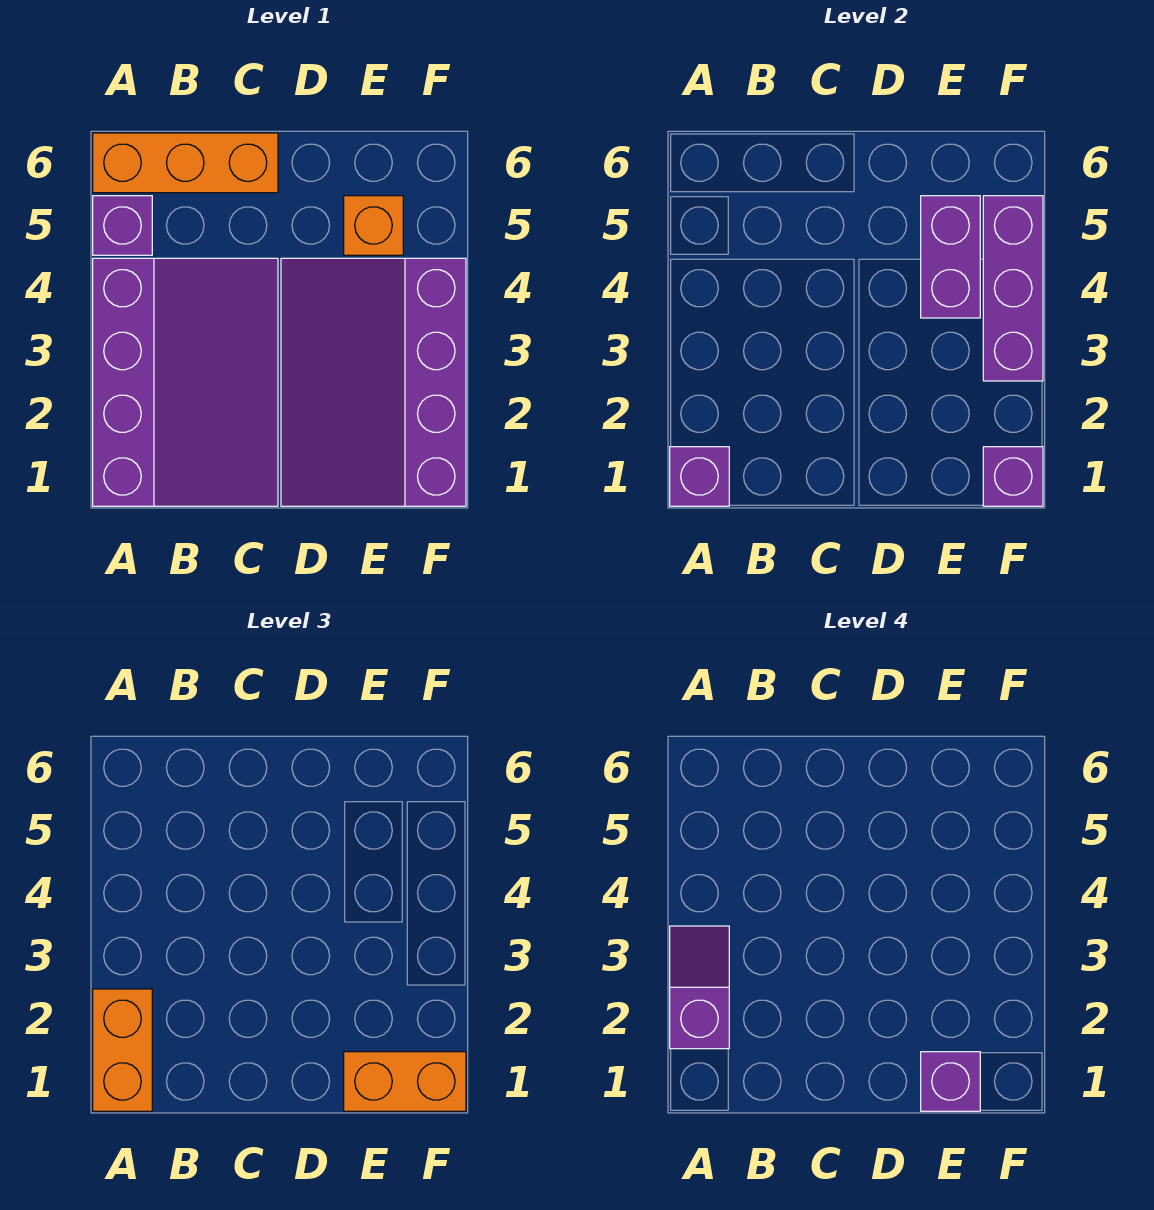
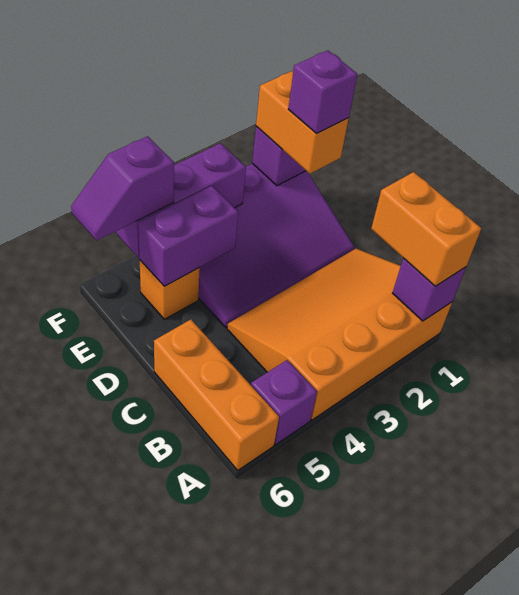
purple slope A1:C4 level 1 top A -> orange slope A1:C4 level 1 top A
orange brick A1:A2 level 3 -> orange brick A1:B1 level 3
purple slope A2:A3 level 4 top 2 -> purple slope F5:F6 level 3 top 5

